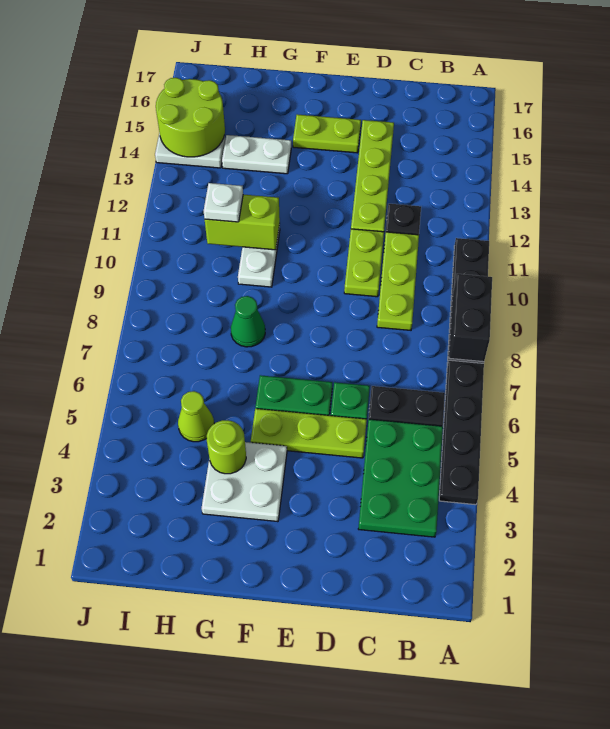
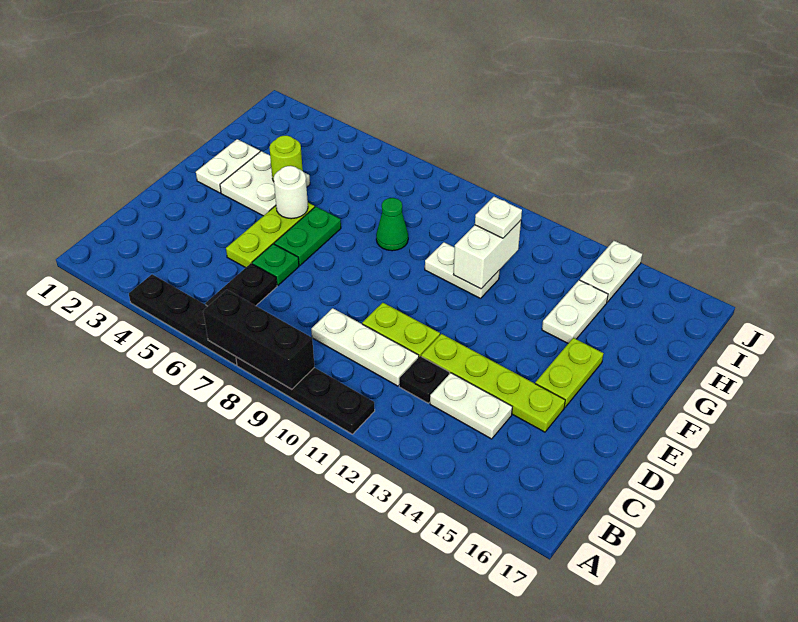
black brick A8:A9 level 2 -> black brick A7:A9 level 2
green plate B3:C5 level 1 -> none
lime plate C9:C11 level 1 -> white plate C9:C11 level 1
none -> white plate C13:C14 level 1
none -> white plate F2:G2 level 1
none -> white round brick F5 level 2
lime brick G11:H11 level 2 -> white brick G11:H11 level 2
lime cone H5 level 1 -> none
lime round brick I14:J15 level 2 -> none

